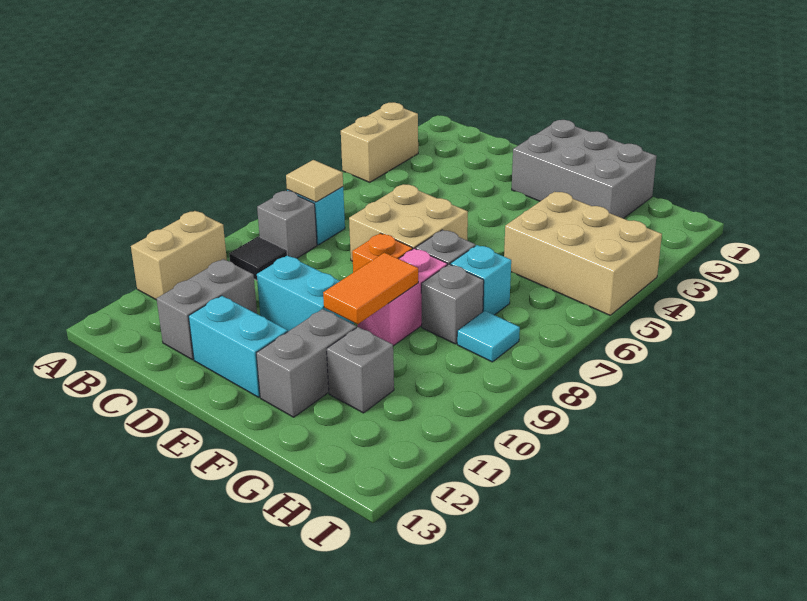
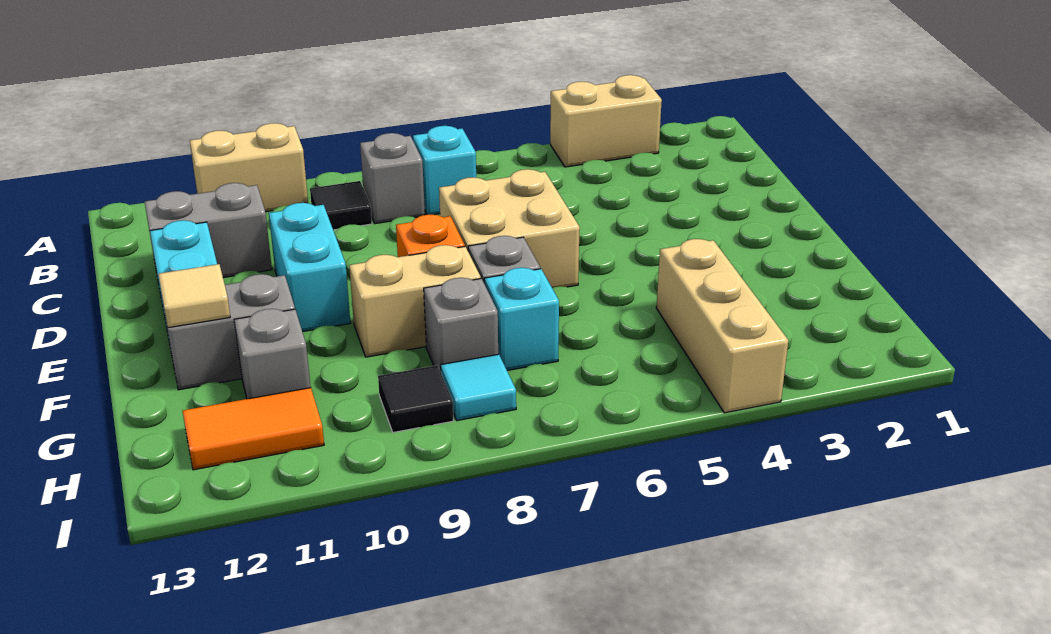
tan tile B7 level 2 -> tan tile F12 level 2
grey brick E1:G2 level 1 -> none
pink brick F8:F9 level 1 -> tan brick F8:F9 level 1
orange tile F9:F10 level 2 -> orange tile H11:H12 level 1
tan brick G4:I5 level 1 -> tan brick G4:I4 level 1
none -> black tile H9 level 1

